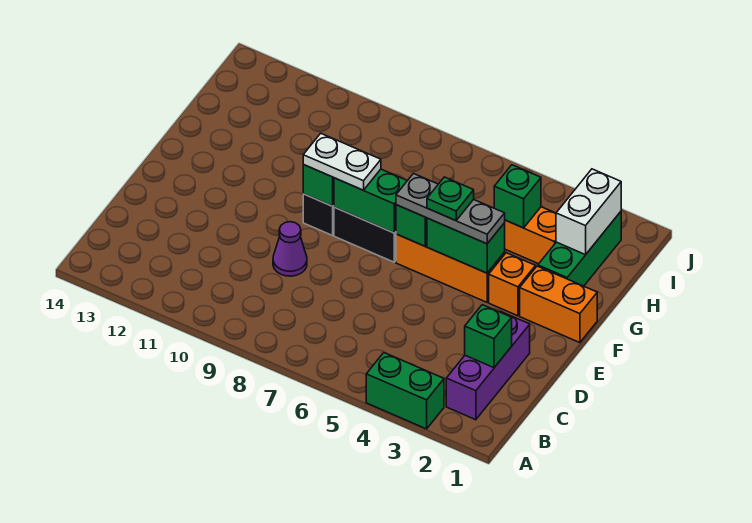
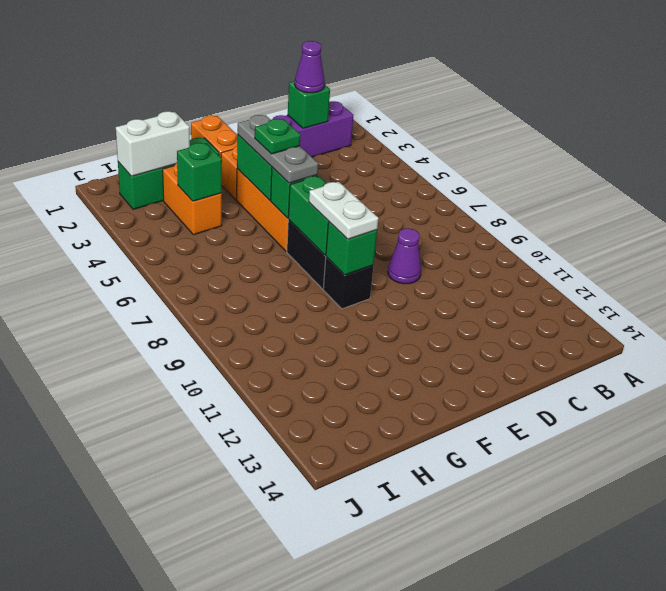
green brick A3:A4 level 1 -> none
none -> purple cone C2 level 3

